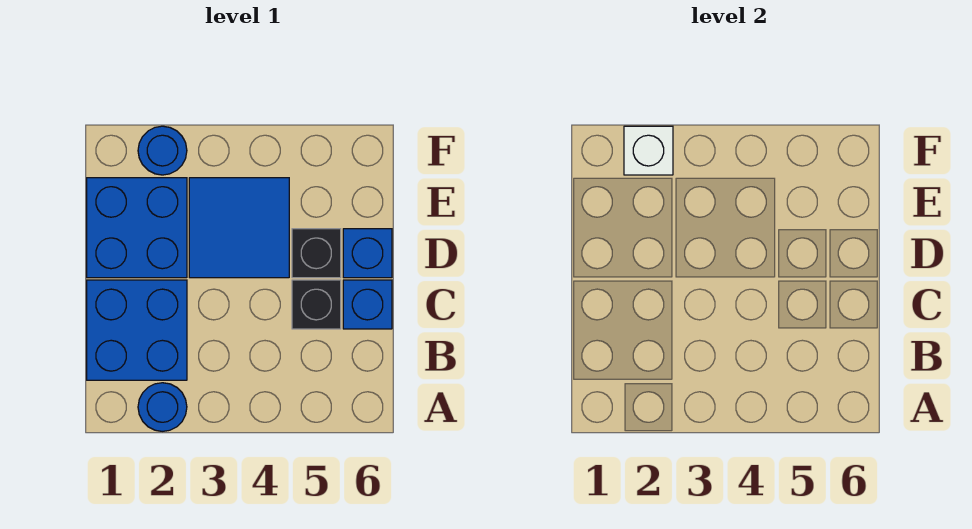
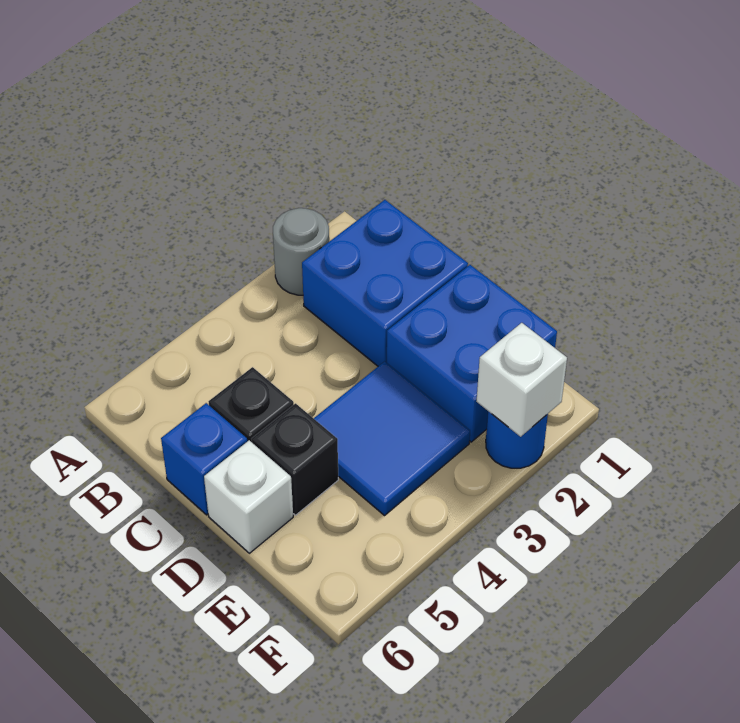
blue round brick A2 level 1 -> grey round brick A2 level 1
blue brick D6 level 1 -> white brick D6 level 1

